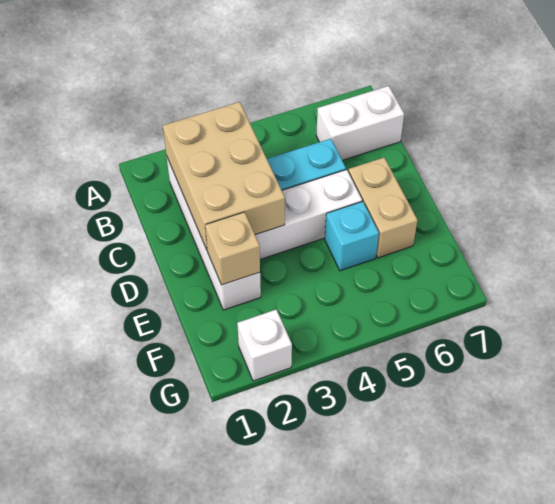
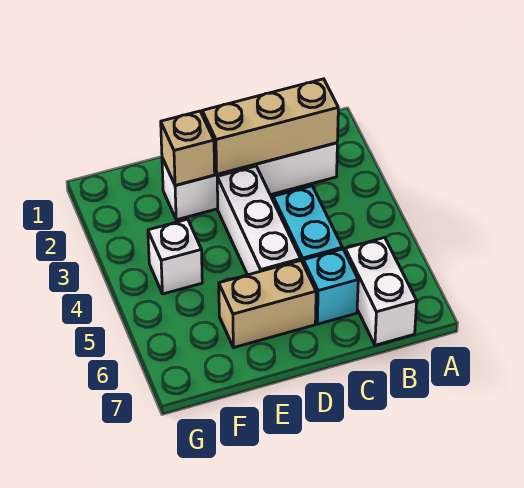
tan brick B2:D3 level 2 -> tan brick B2:D2 level 2
cyan brick E5 level 1 -> cyan brick C6 level 1
white brick G2 level 1 -> white brick F4 level 1

